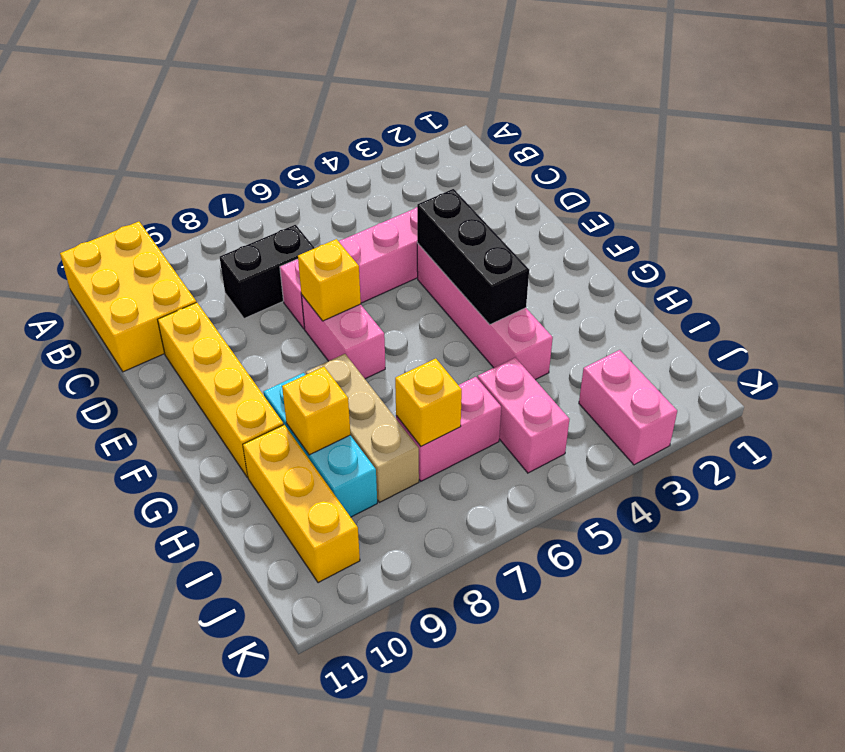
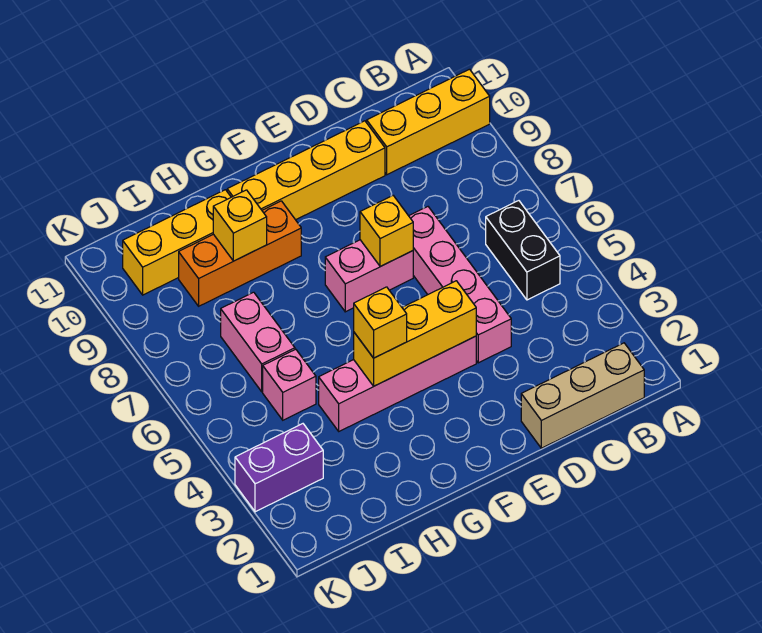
yellow brick A10:C11 level 1 -> yellow brick A10:C10 level 1
black brick C7:C8 level 1 -> black brick B5:B6 level 1
black brick E4:G4 level 2 -> yellow brick E4:G4 level 2
tan brick G8:I8 level 1 -> tan brick B1:D1 level 1
cyan brick G9:I9 level 1 -> orange brick G9:I9 level 1
pink brick I5:J5 level 1 -> pink brick I5 level 1
yellow brick I7 level 2 -> yellow brick G4 level 3
pink brick J3:K3 level 1 -> purple brick J3:K3 level 1

